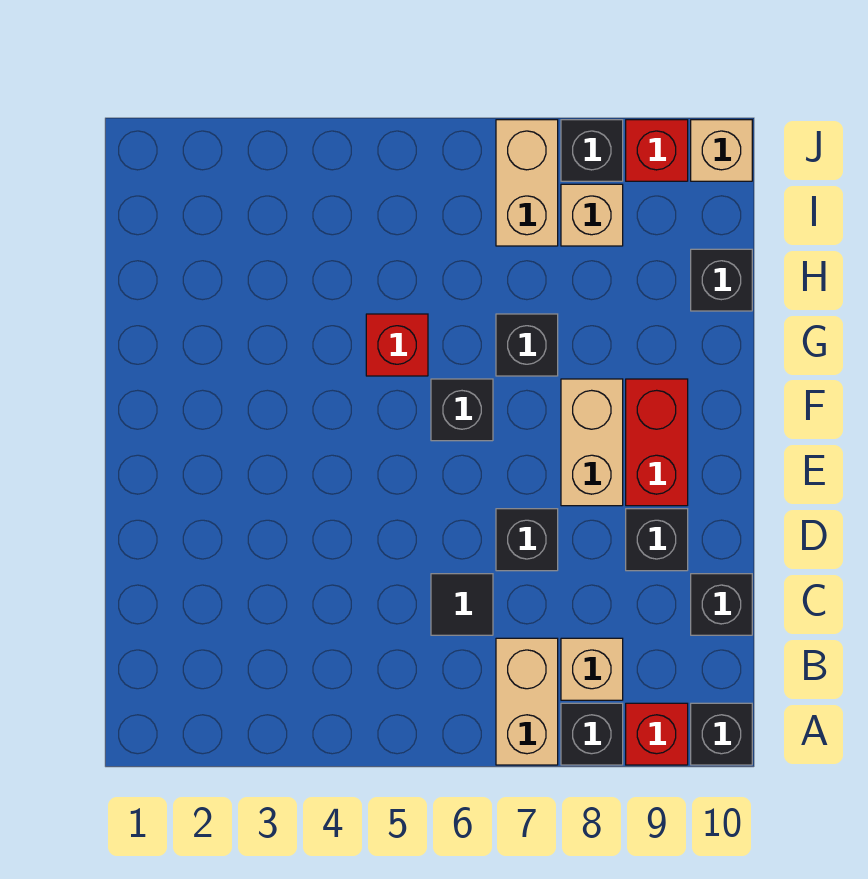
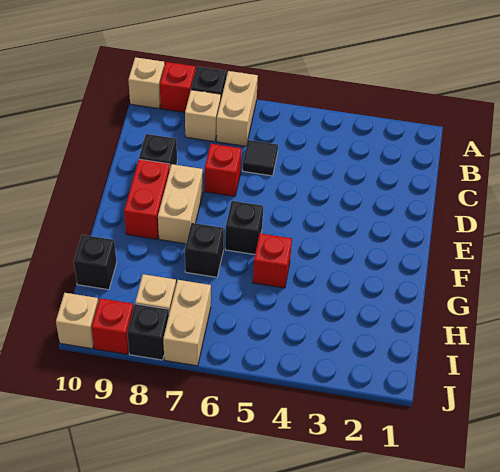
black brick A10 level 1 -> tan brick A10 level 1
black brick C10 level 1 -> none
black brick D7 level 1 -> red brick D7 level 1

